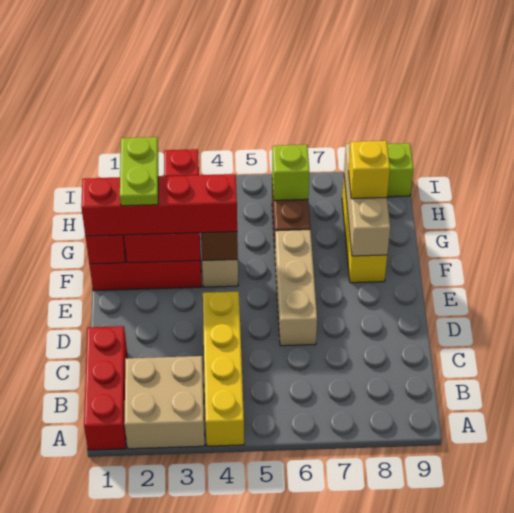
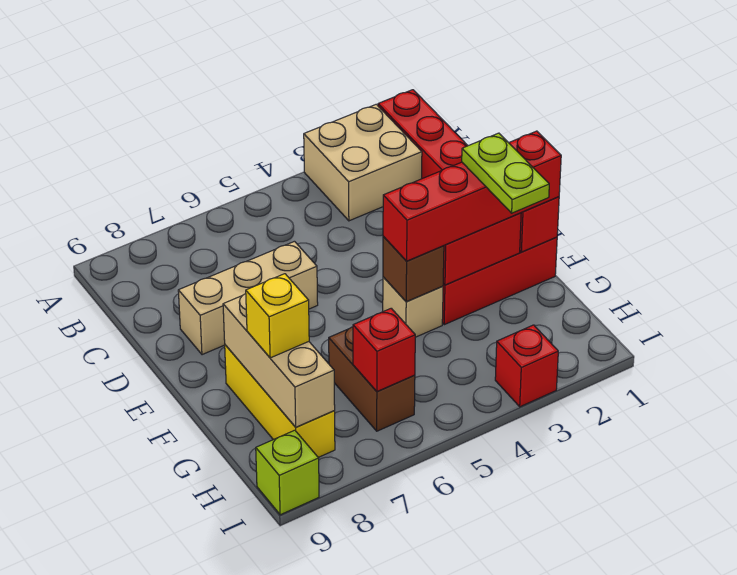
yellow brick A4:D4 level 1 -> none
tan brick D6:F6 level 1 -> tan brick D6:D8 level 1
lime brick H6 level 2 -> red brick H6 level 2

